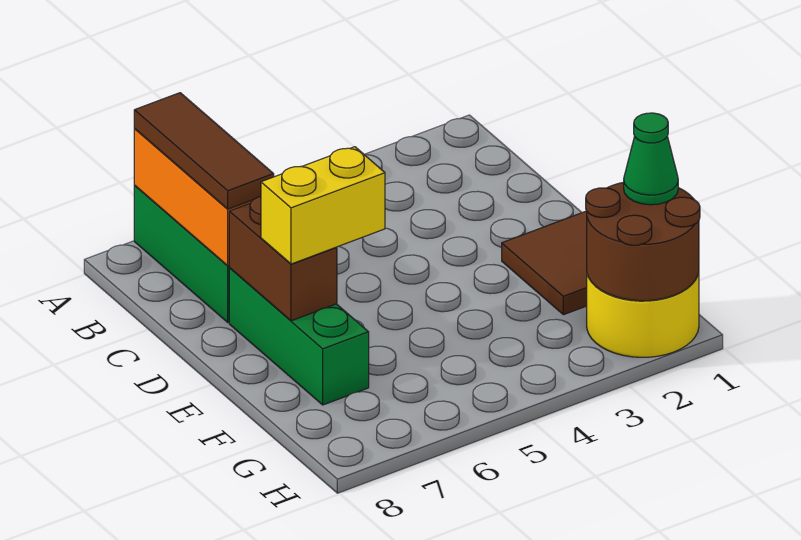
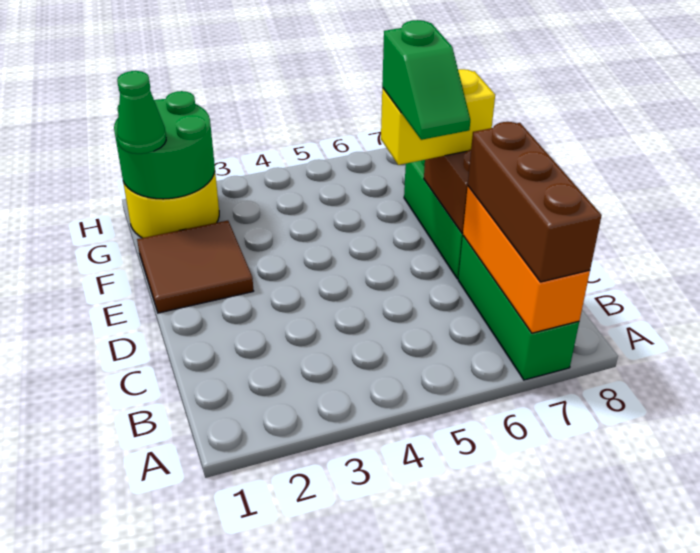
brown tile A7:C7 level 3 -> brown brick A7:C7 level 3
none -> green slope D6:E6 level 4 top E
brown round brick G1:H2 level 2 -> green round brick G1:H2 level 2

